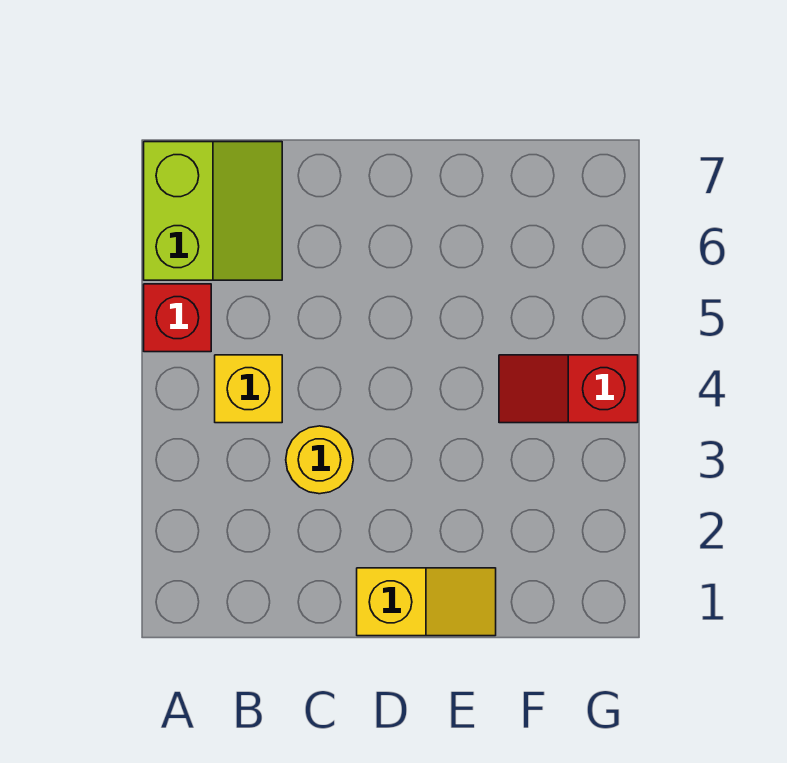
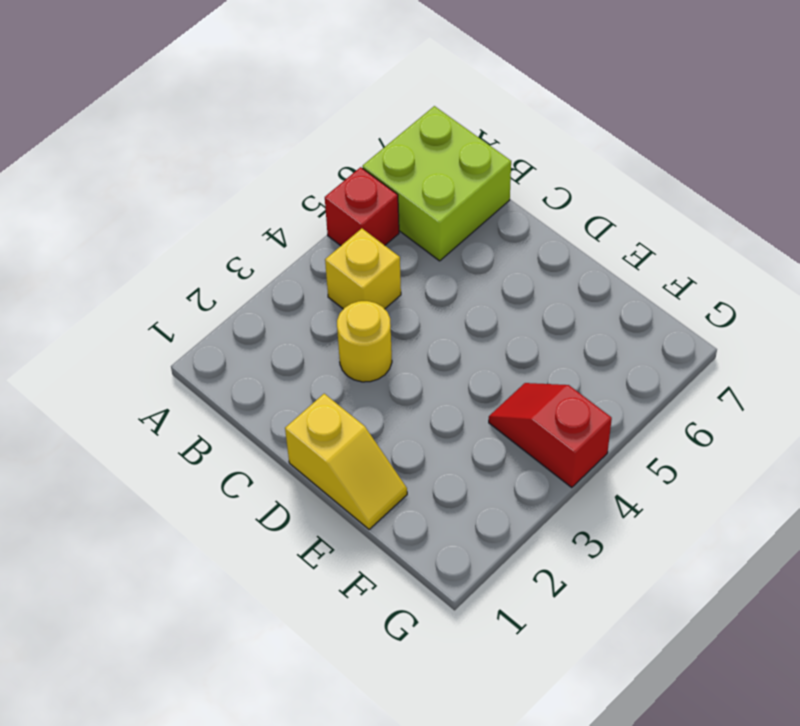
lime slope A6:B7 level 1 top A -> lime brick A6:B7 level 1

